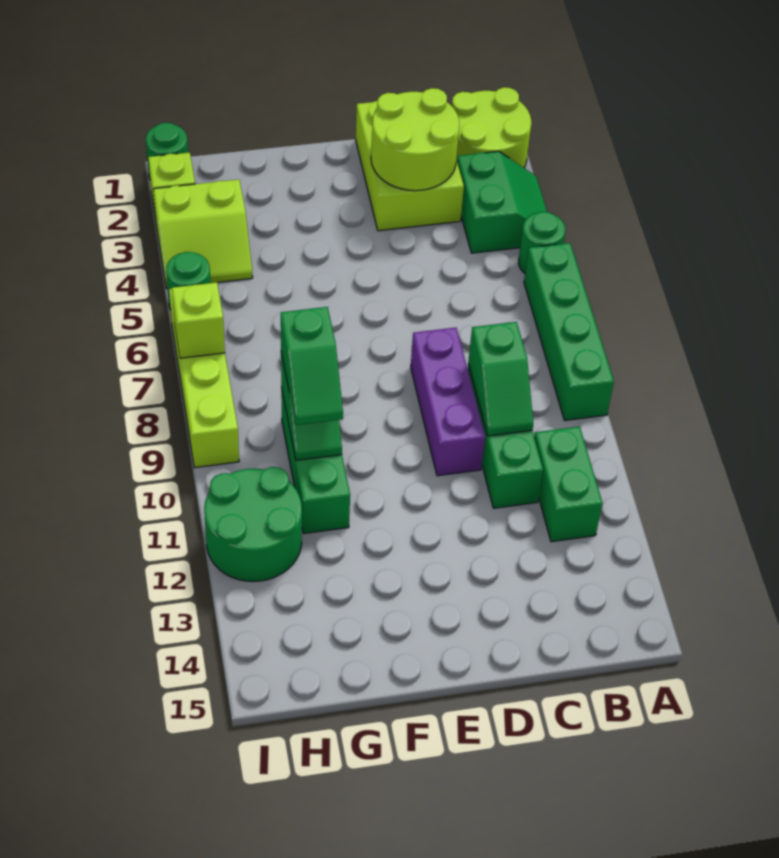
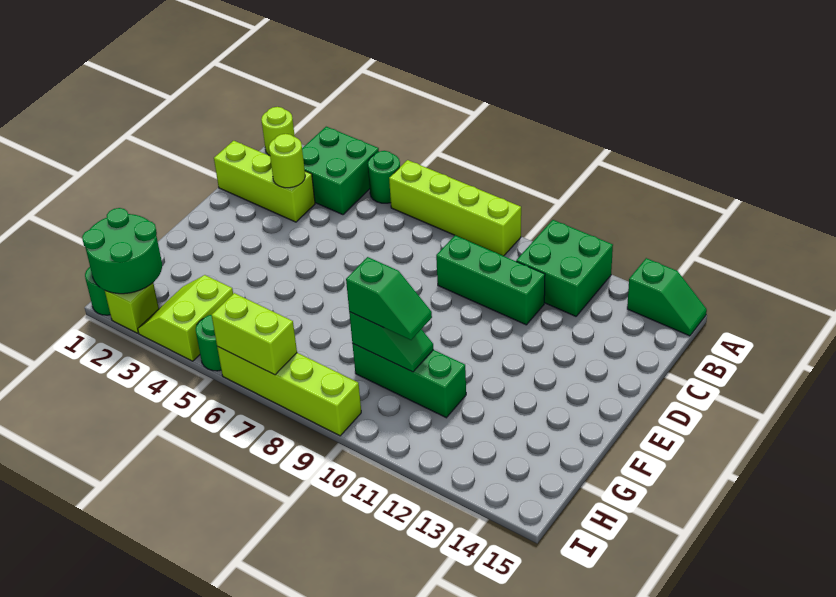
lime round brick A1:B2 level 1 -> lime round brick A1 level 1
green slope A3:B4 level 1 top B -> green brick A3:B4 level 1
green brick A6:A9 level 1 -> lime brick A6:A9 level 1
green brick B11:B12 level 1 -> green brick A11:B12 level 1
lime brick C1:D3 level 1 -> lime brick C1:C3 level 1
lime round brick C2:D3 level 2 -> lime round brick C3 level 2
green slope C9:C10 level 2 top 9 -> green slope A14:A15 level 1 top 14
purple brick D8:D10 level 1 -> none
lime slope H3:I4 level 1 top 3 -> lime slope H3:I4 level 1 top 4
green round brick H11:I12 level 1 -> green round brick H1:I2 level 2
lime brick I7 level 2 -> lime brick I6:I7 level 2

